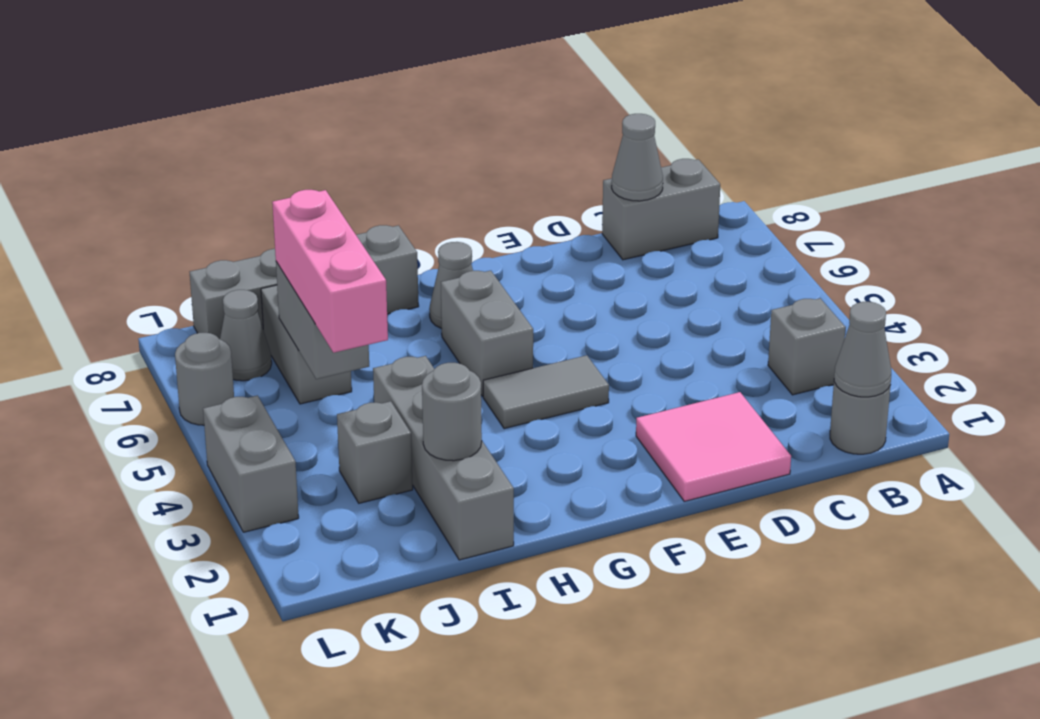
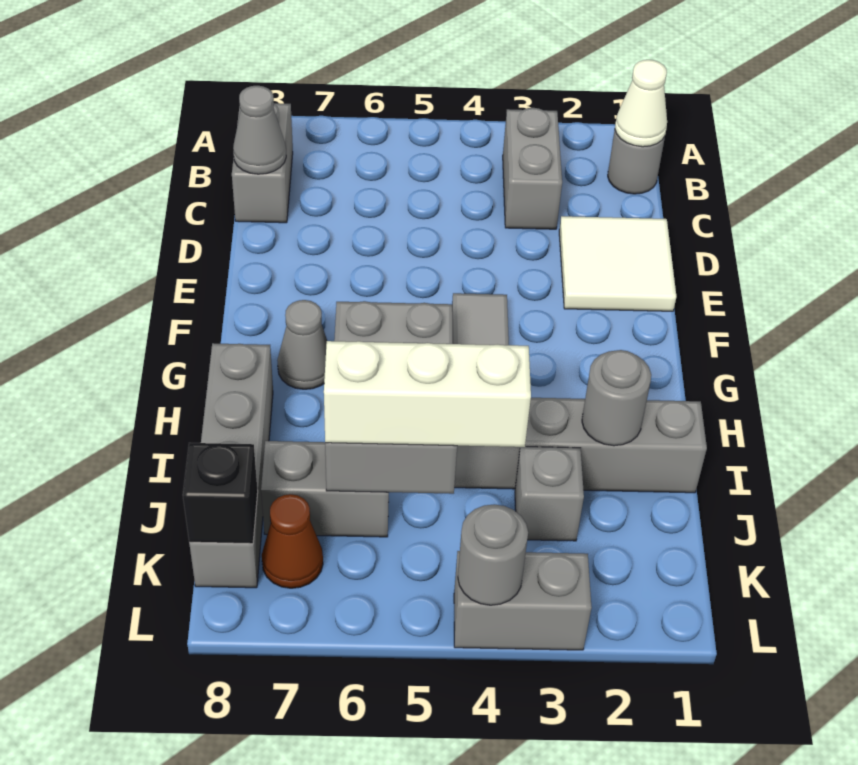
grey cone B1 level 2 -> white cone B1 level 2
grey brick B3 level 1 -> grey brick B3:C3 level 1
pink tile D1:E2 level 1 -> white tile D1:E2 level 1
pink brick J4:J6 level 3 -> white brick J4:J6 level 3
grey cone K7 level 1 -> brown cone K7 level 1
none -> black brick K8 level 2
grey round brick L6 level 1 -> grey round brick L4 level 2

